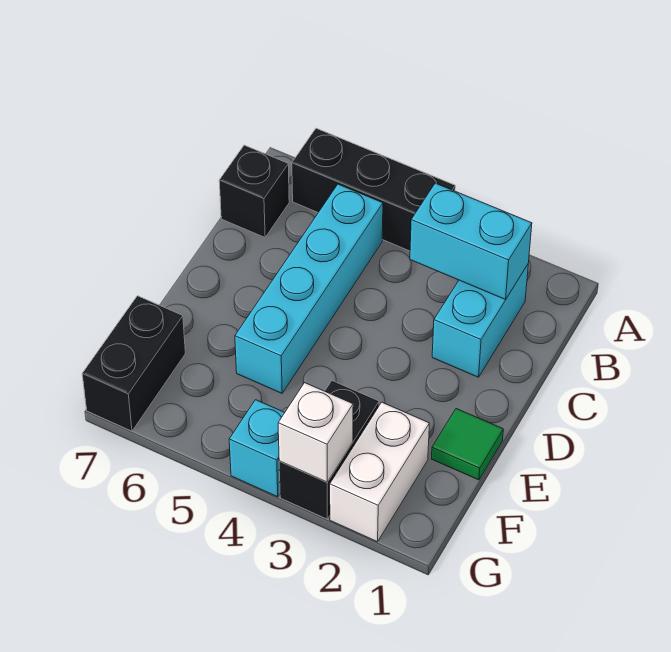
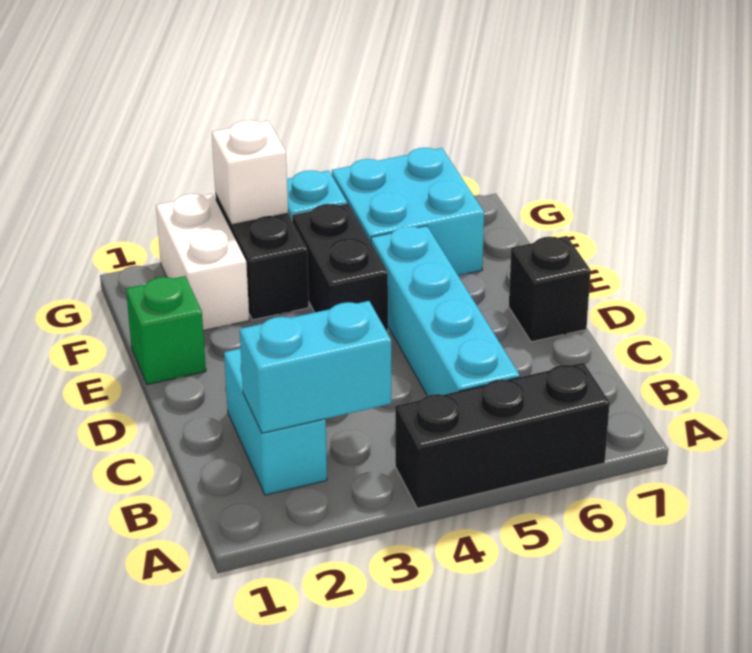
black brick B7 level 1 -> black brick D7 level 1
green tile E1 level 1 -> green brick E1 level 1
none -> cyan brick F5:G6 level 1
black brick F7:G7 level 1 -> black brick E4:F4 level 1

